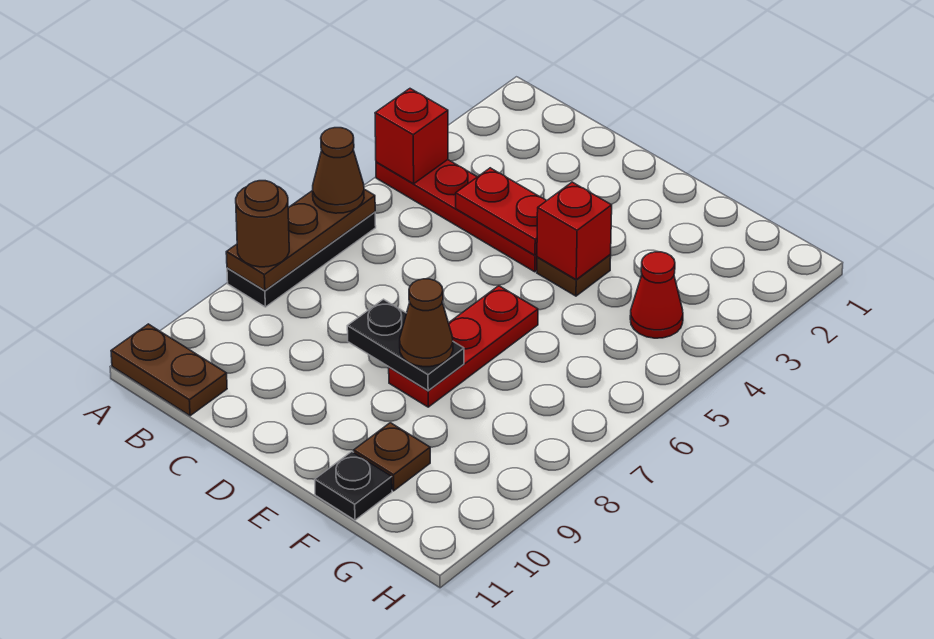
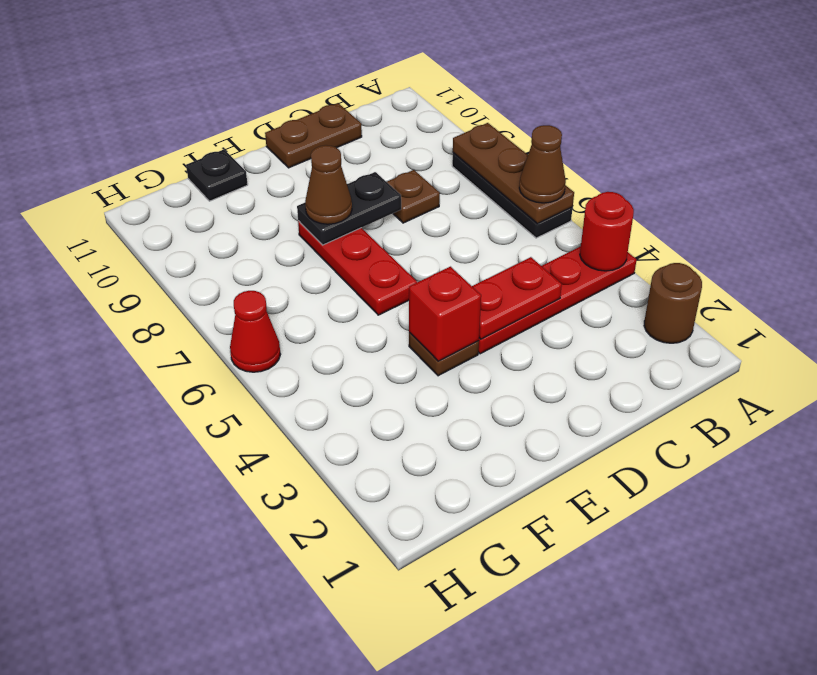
red brick A4 level 2 -> red round brick A4 level 2
brown round brick A8 level 3 -> brown round brick A2 level 1
brown plate A11:B11 level 1 -> brown plate C11:D11 level 1
brown plate F10 level 1 -> brown plate C8 level 1
red cone G4 level 1 -> red cone H6 level 1

